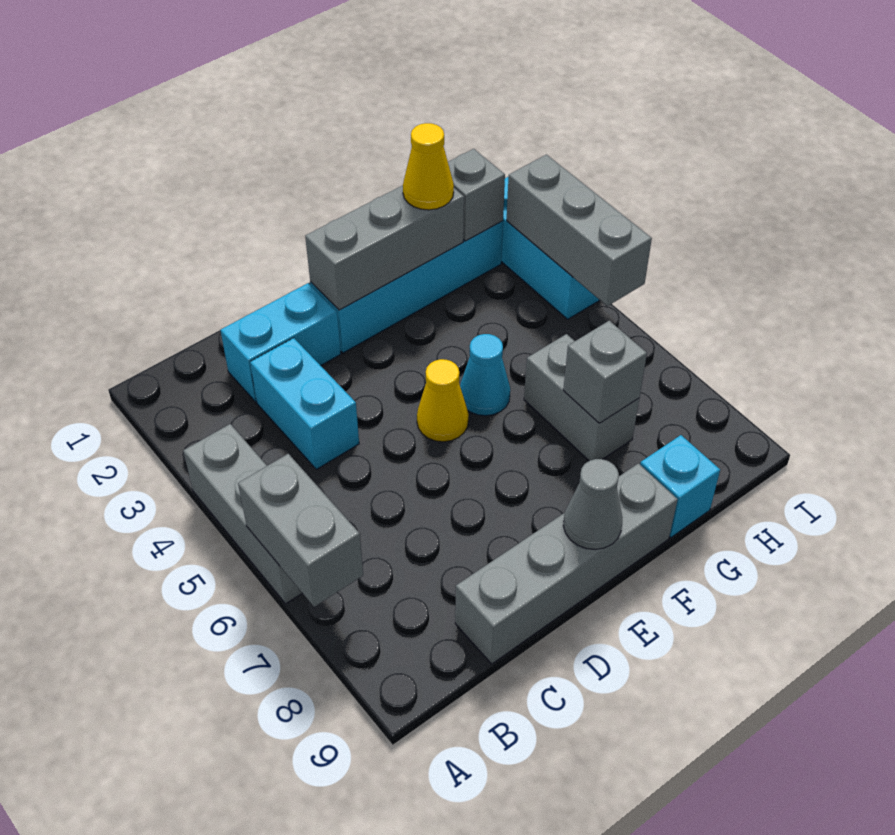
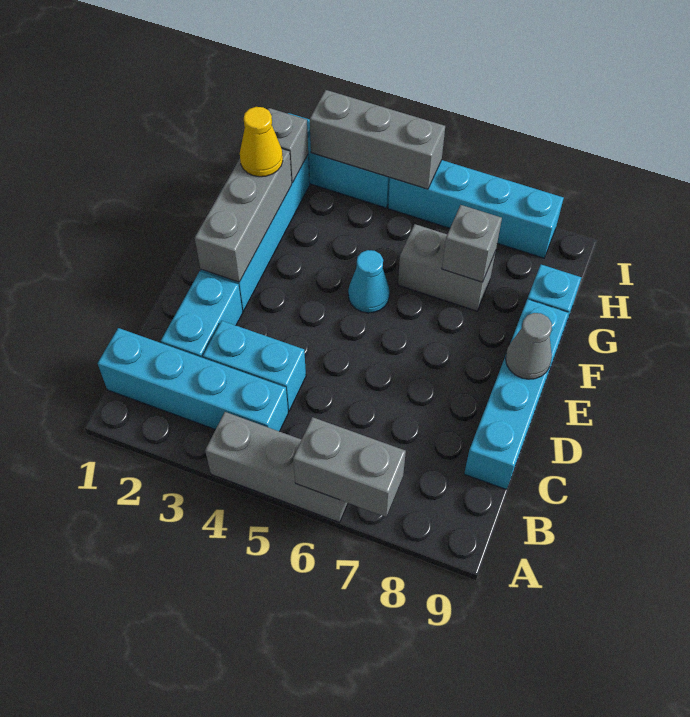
none -> cyan brick B1:B4 level 1
grey brick C9:F9 level 1 -> cyan brick C9:F9 level 1
yellow cone E5 level 1 -> none
none -> cyan brick I5:I8 level 1

